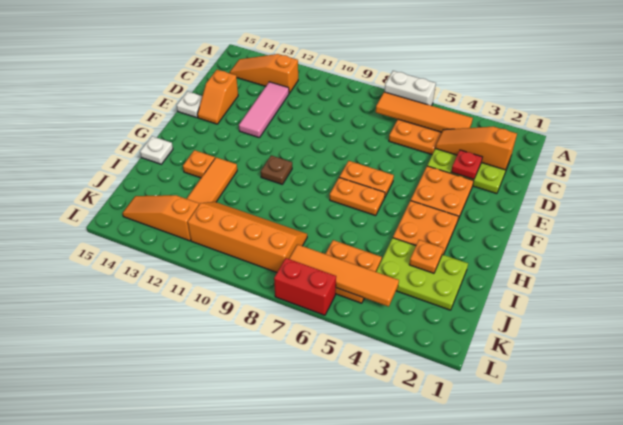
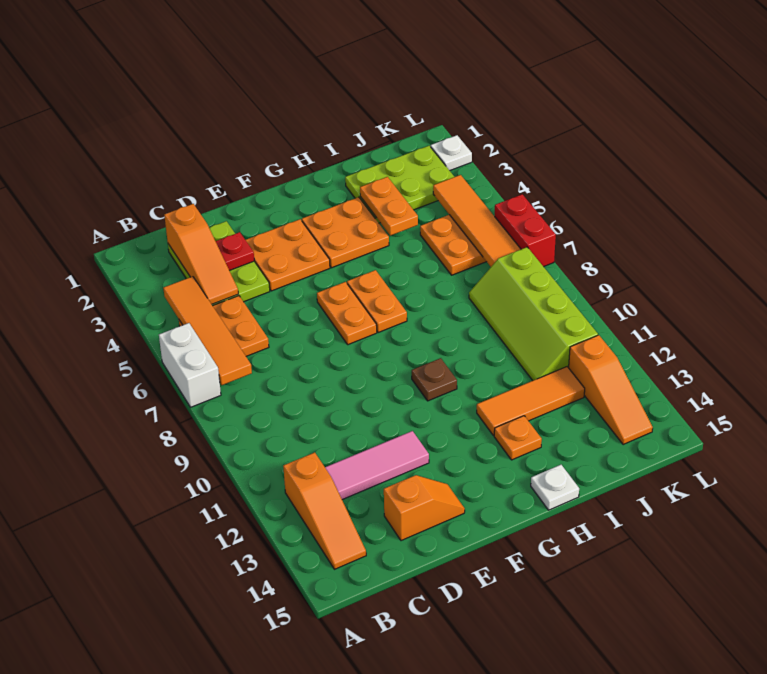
white plate E15 level 1 -> white plate L2 level 1
lime plate I2:J4 level 1 -> lime plate I2:K3 level 1
orange plate I3 level 2 -> orange plate I3:I4 level 2
orange slope J8:K11 level 1 top K -> lime slope J8:K11 level 1 top K

